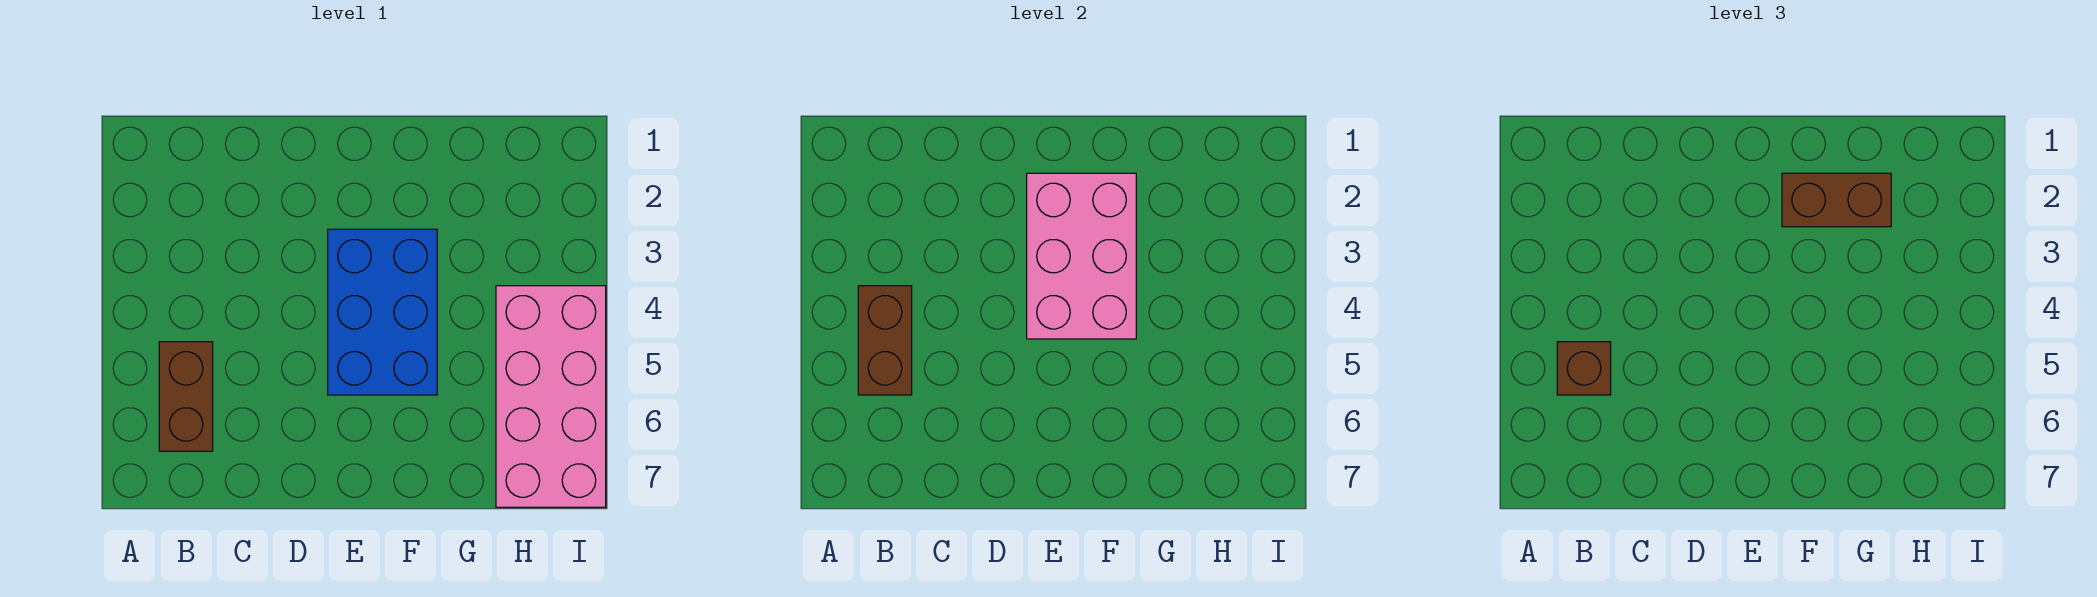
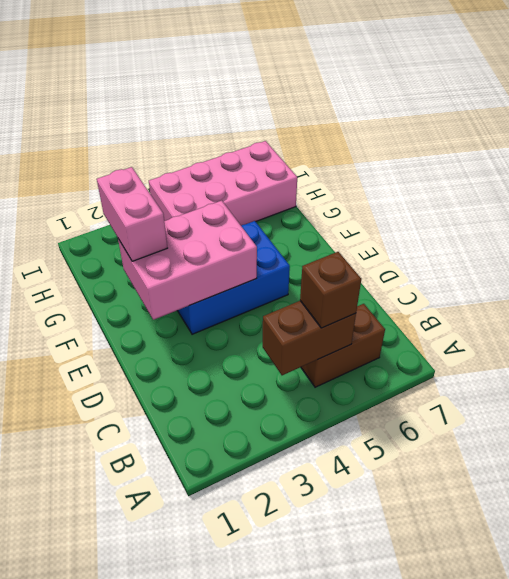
brown brick F2:G2 level 3 -> pink brick F2:G2 level 3

